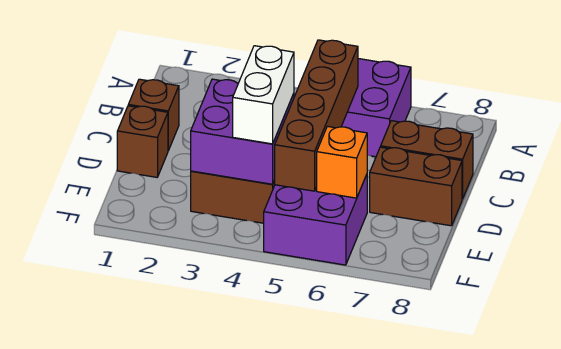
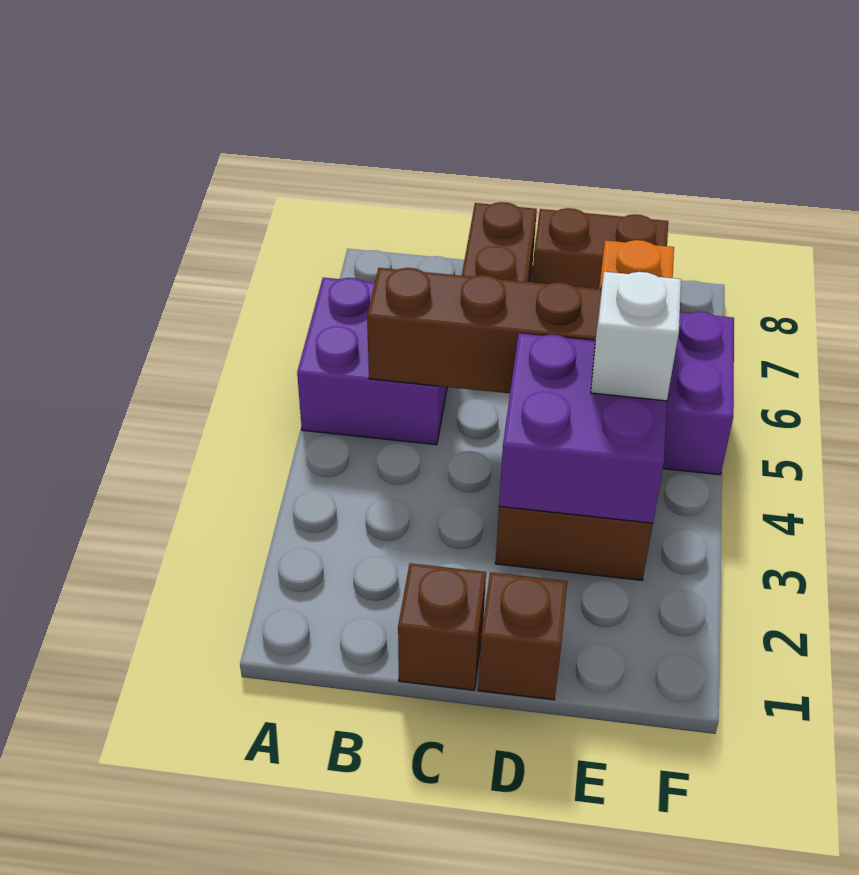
white brick D4:E4 level 3 -> white brick E4 level 3
brown brick D7:D8 level 1 -> brown brick D8:E8 level 1

